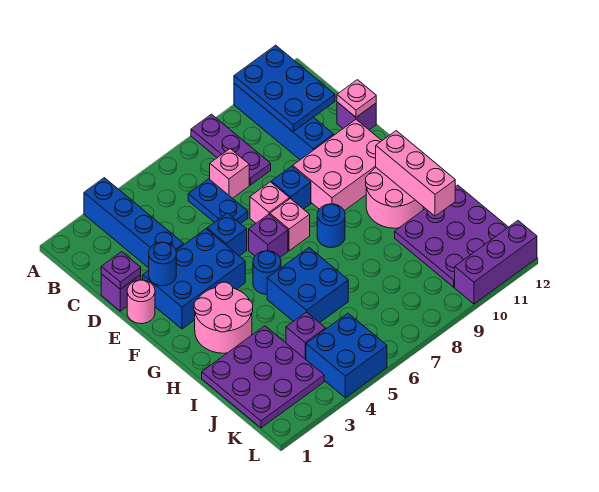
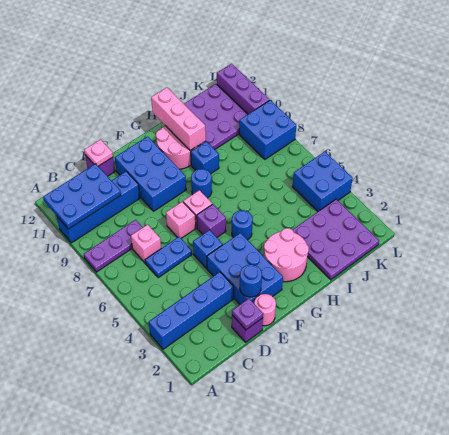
blue brick E8 level 1 -> blue brick H9 level 1
pink brick E9:F11 level 1 -> blue brick E9:F11 level 1
pink brick G11:I11 level 2 -> pink brick H10:H12 level 2
blue brick H5:I6 level 1 -> blue brick K8:L9 level 1
purple brick J4 level 1 -> none

